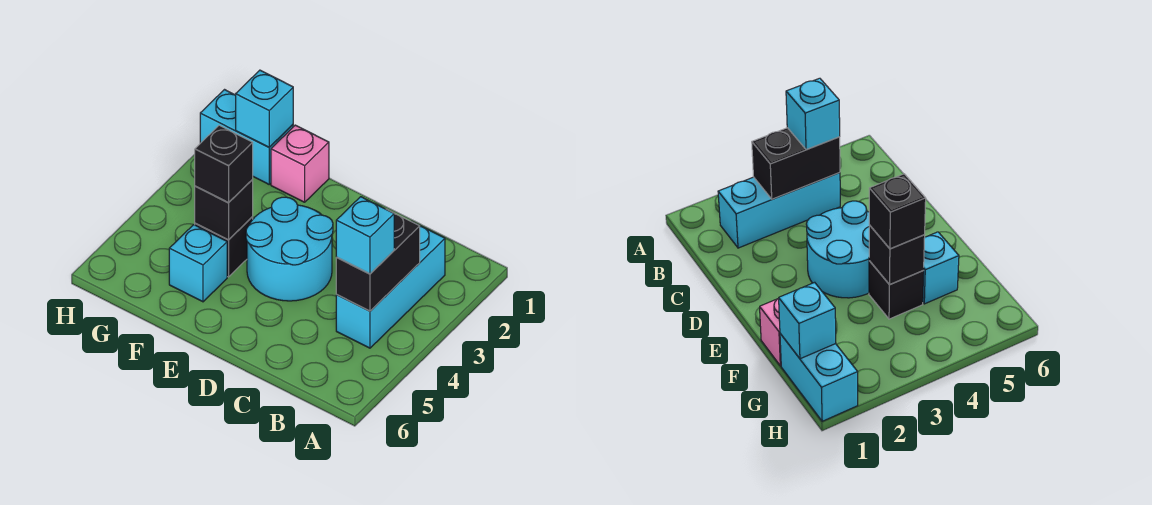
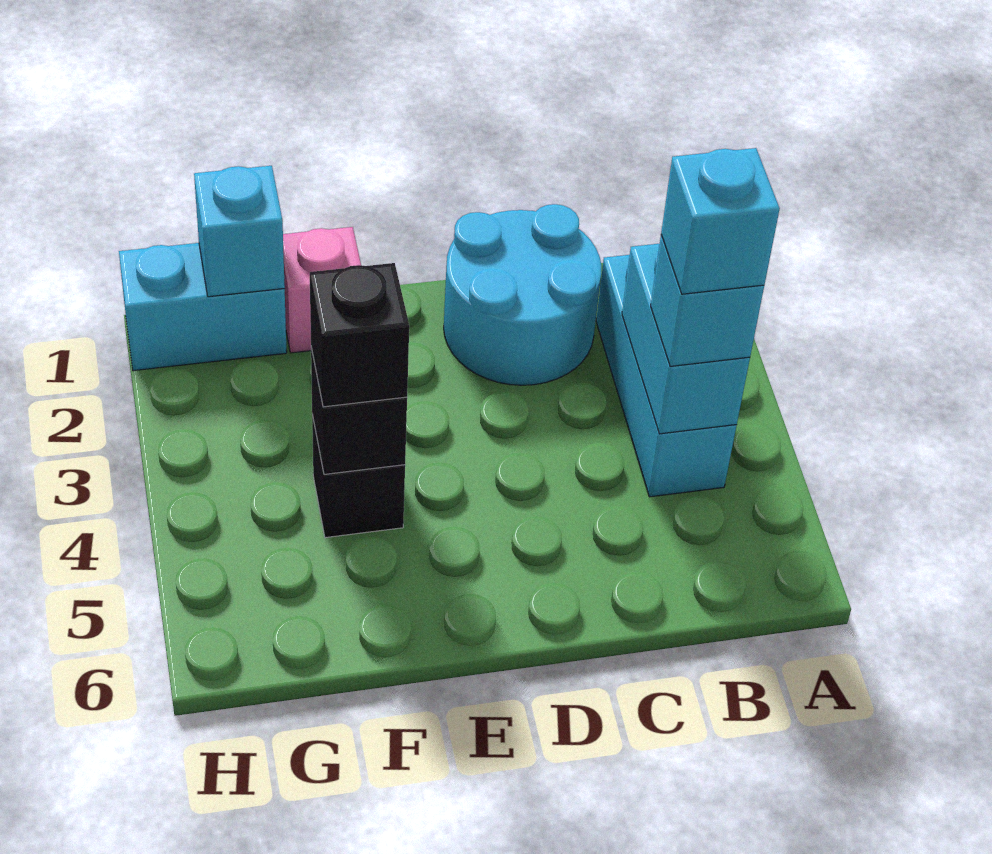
black brick B3:B4 level 2 -> cyan brick B3:B4 level 2
cyan round brick D3:E4 level 1 -> cyan round brick C1:D2 level 1
cyan brick F5 level 1 -> cyan brick B4 level 4

